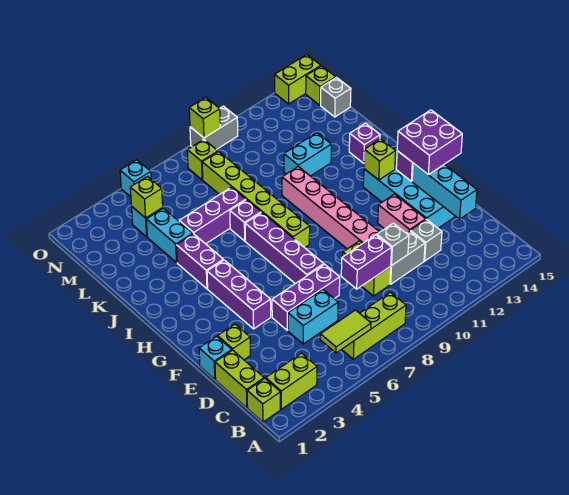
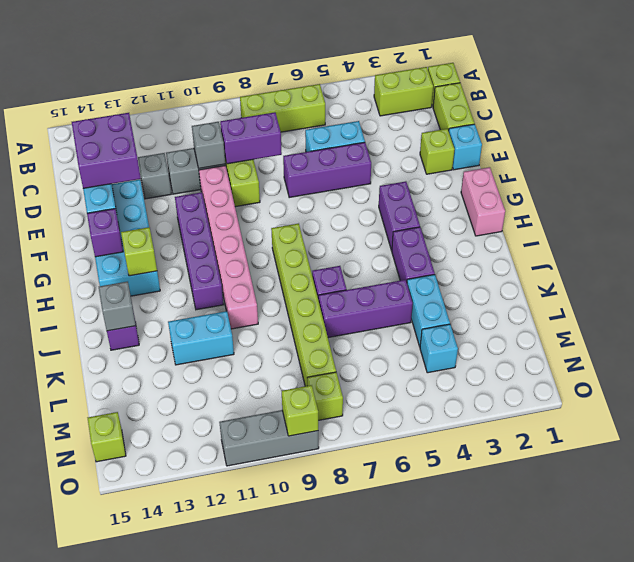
lime tile B5:B6 level 2 -> none
pink brick E12:F12 level 1 -> pink brick G1:H1 level 1
purple brick F4:H4 level 1 -> purple brick G4:H4 level 1
purple brick F7:I7 level 1 -> purple brick F11:I11 level 1
purple brick F14:G15 level 3 -> purple brick D13:E14 level 3
lime brick M4 level 2 -> none
grey brick M15 level 1 -> grey brick J14 level 2
cyan brick O5 level 1 -> none
grey brick O9:O10 level 1 -> grey brick O9:O11 level 1
lime brick O14:O15 level 1 -> none

